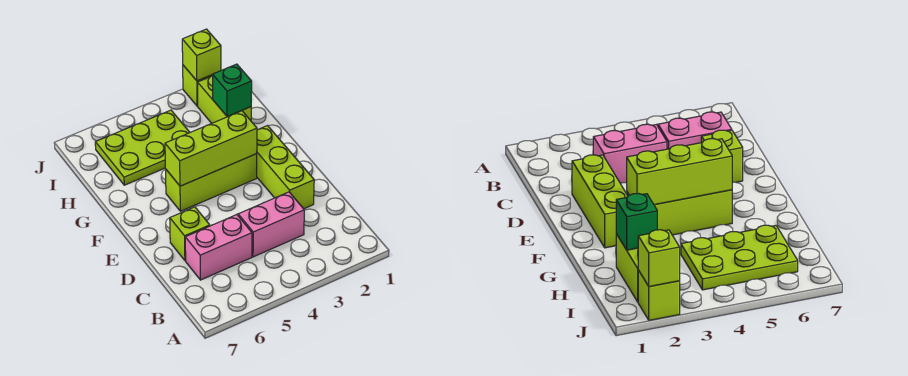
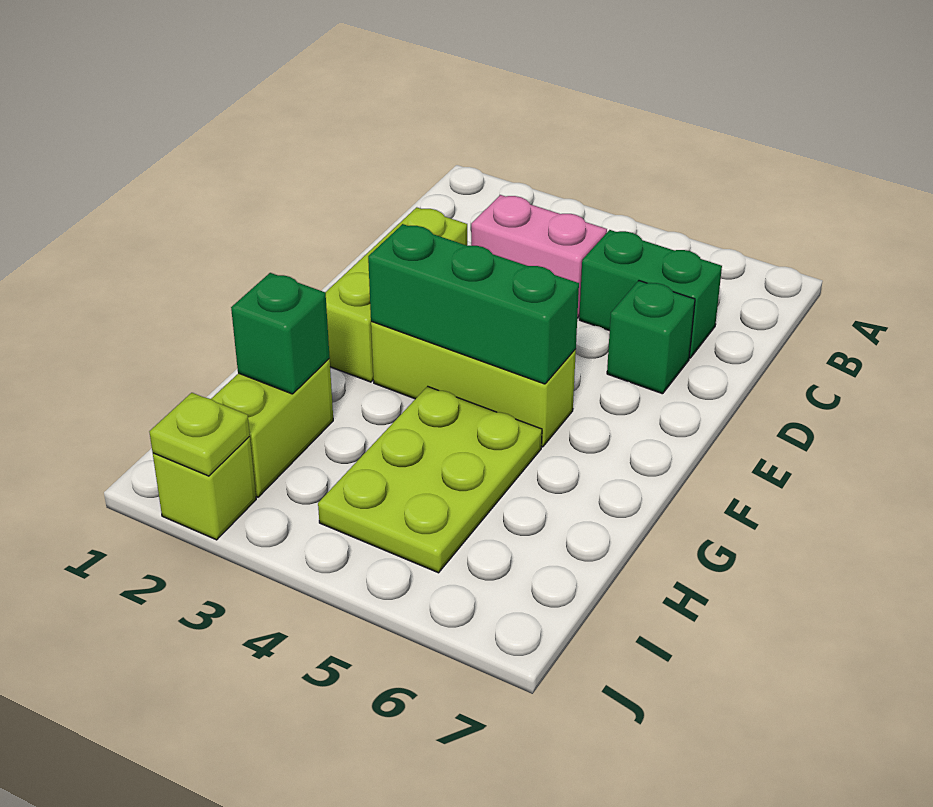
pink brick C5:C6 level 1 -> green brick C5:C6 level 1
lime brick D6 level 1 -> green brick D6 level 1
lime brick F3:F5 level 2 -> green brick F3:F5 level 2
lime plate H4:I6 level 1 -> lime plate G4:I5 level 1
lime brick J2 level 2 -> lime plate J2 level 2

